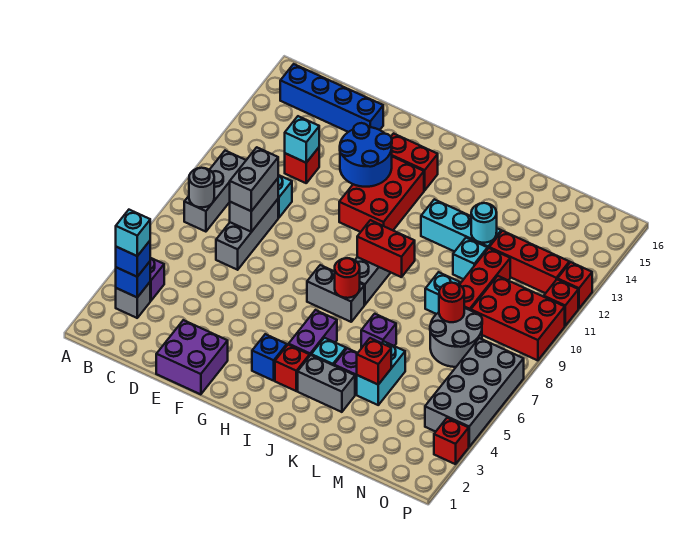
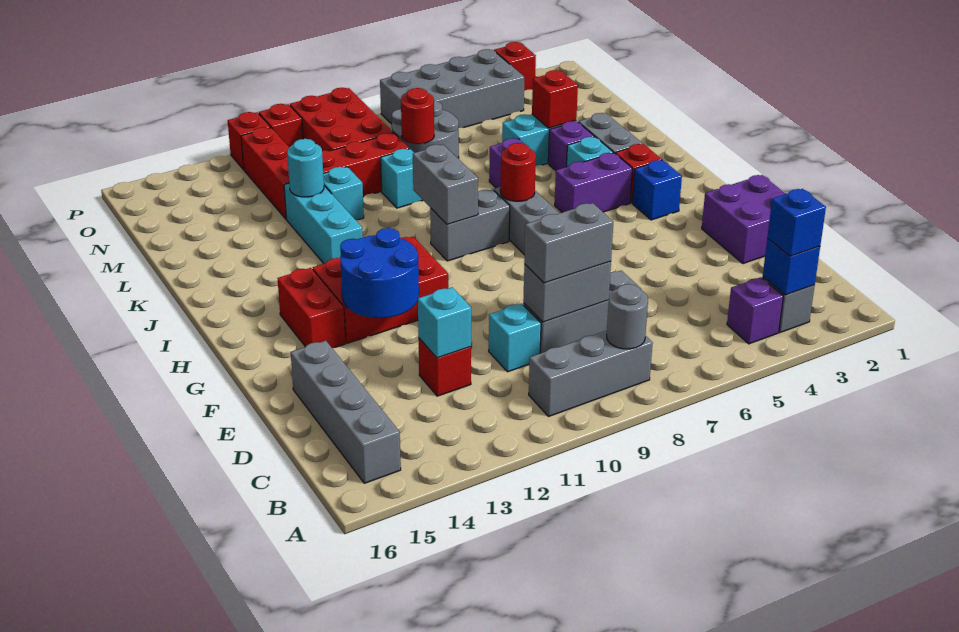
cyan brick B3 level 4 -> none
blue brick B15:E15 level 1 -> grey brick B15:E15 level 1
red brick I9:J9 level 2 -> grey brick I9:J9 level 2

